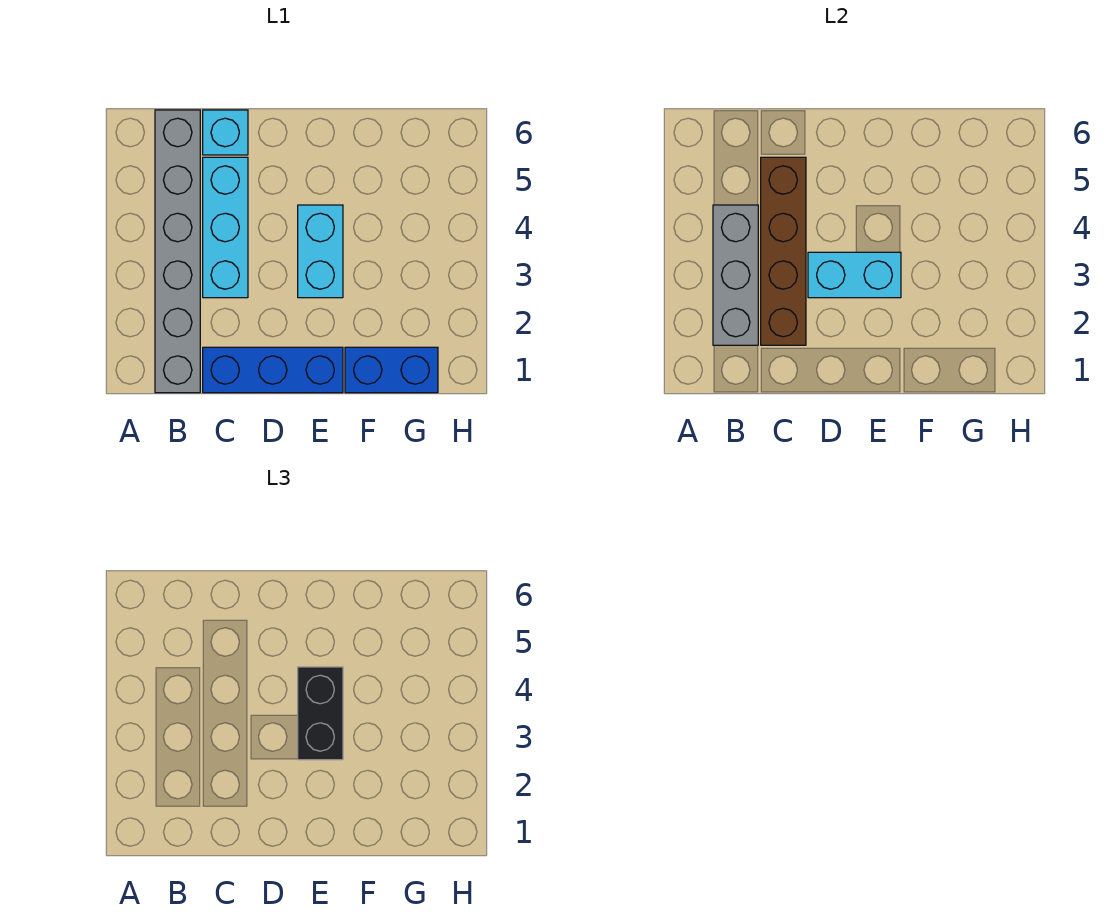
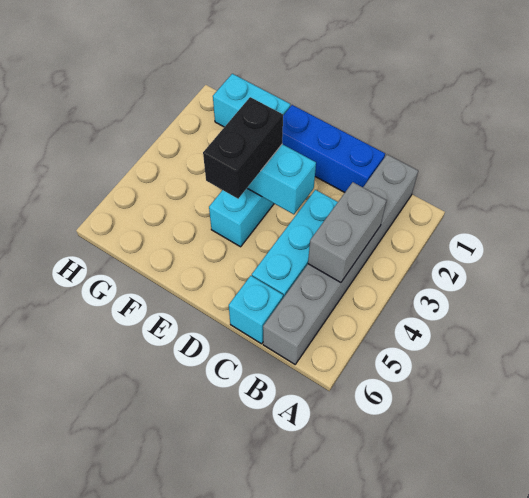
grey brick B2:B4 level 2 -> grey brick B3:B4 level 2
brown brick C2:C5 level 2 -> none
blue brick F1:G1 level 1 -> cyan brick F1:G1 level 1

